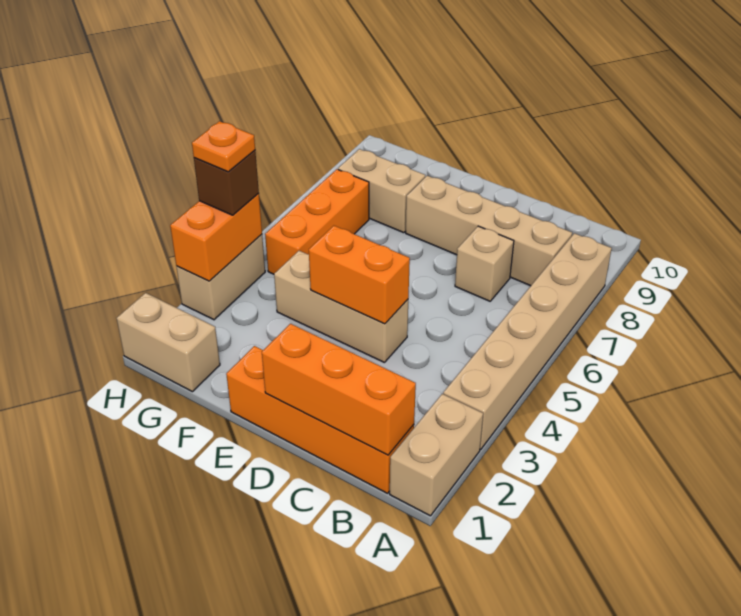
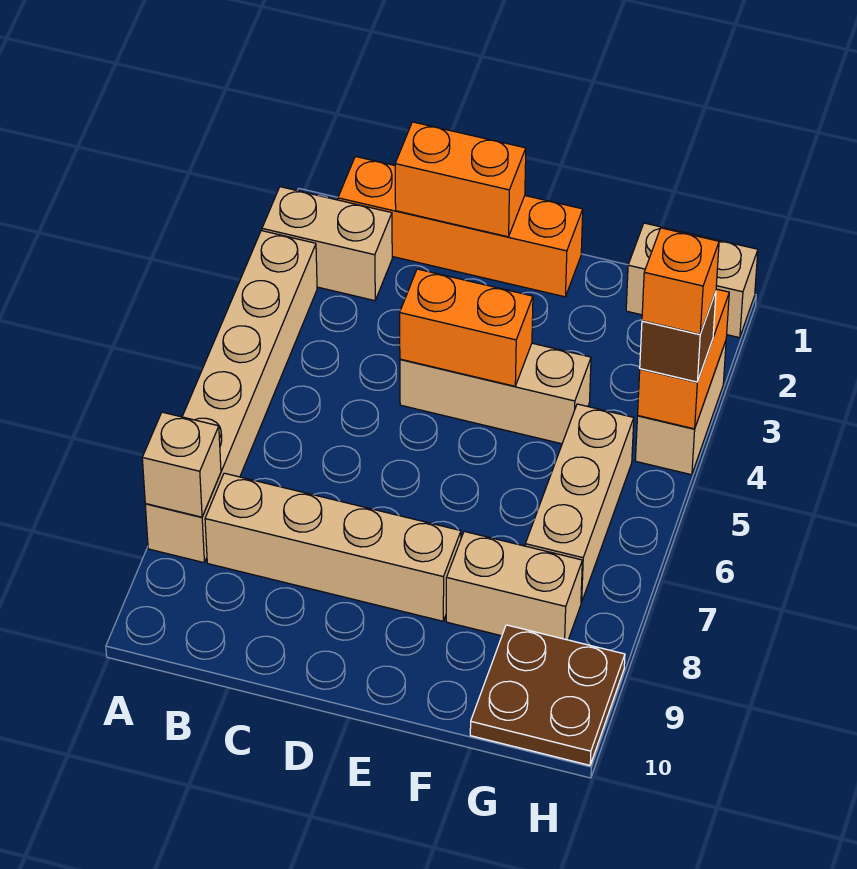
tan brick A1:A2 level 1 -> tan brick A2:B2 level 1
orange brick B1:D1 level 2 -> orange brick C1:D1 level 2
tan brick C7 level 1 -> tan brick A8 level 2
orange brick G5:G7 level 1 -> tan brick G5:G7 level 1
none -> brown plate G9:H10 level 1
orange plate H4 level 4 -> orange brick H4 level 4

